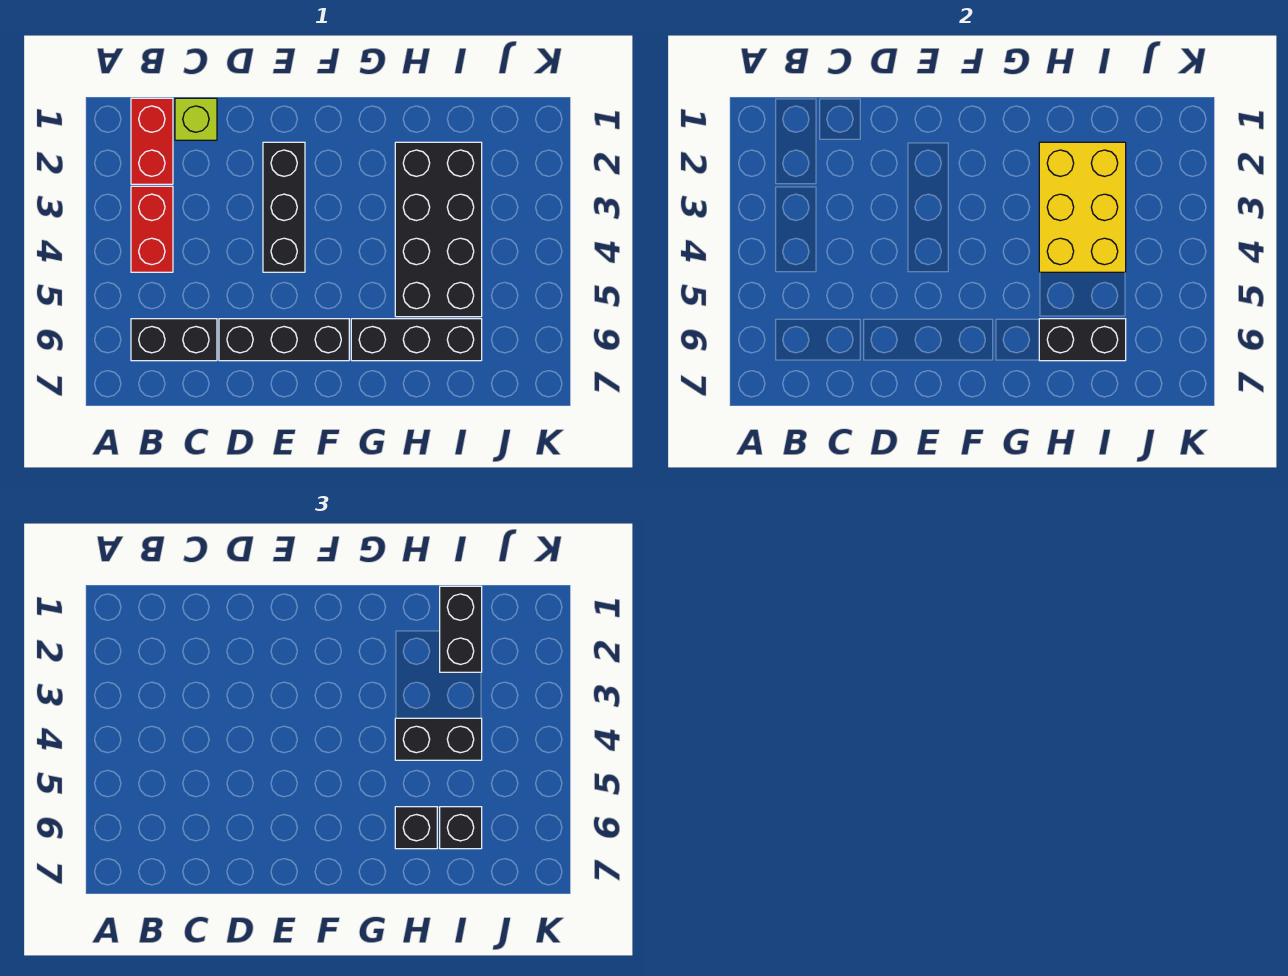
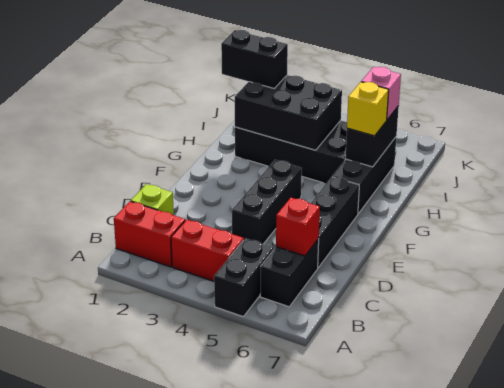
none -> red brick C6 level 2
black brick E2:E4 level 1 -> black brick D4:F4 level 1
yellow brick H2:I4 level 2 -> black brick H2:I4 level 2
black brick H4:I4 level 3 -> black brick A5:B5 level 1
black brick H6 level 3 -> yellow brick H6 level 3
black brick I6 level 3 -> pink brick I6 level 3

